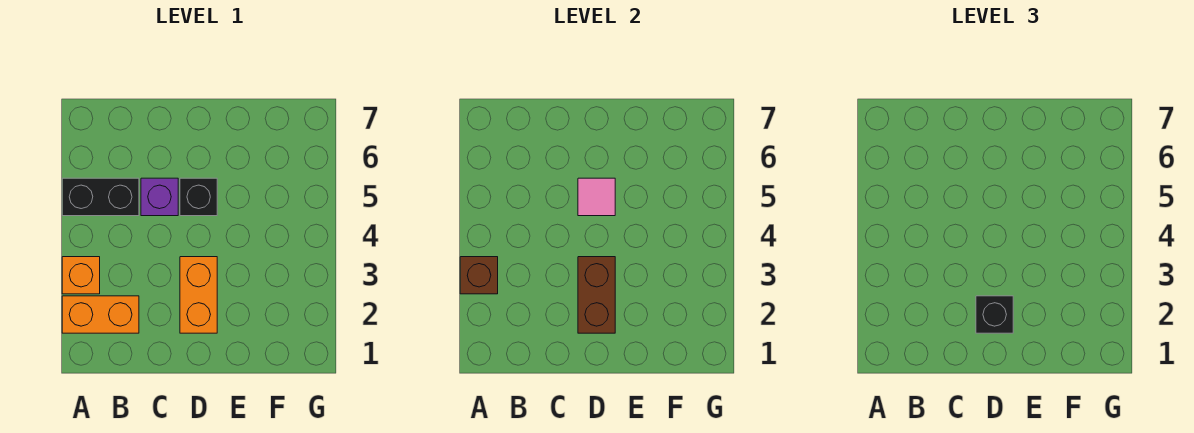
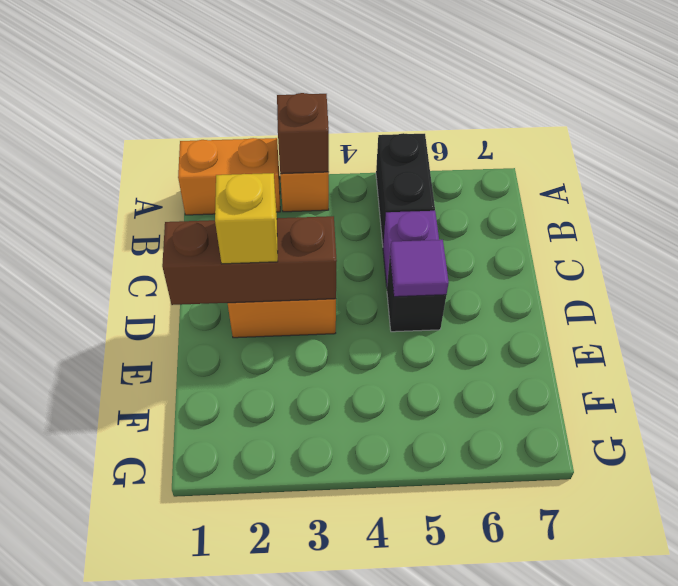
orange brick A2:B2 level 1 -> orange brick A1:A2 level 1
brown brick D2:D3 level 2 -> brown brick D1:D3 level 2
black brick D2 level 3 -> yellow brick D2 level 3
pink tile D5 level 2 -> purple tile D5 level 2

